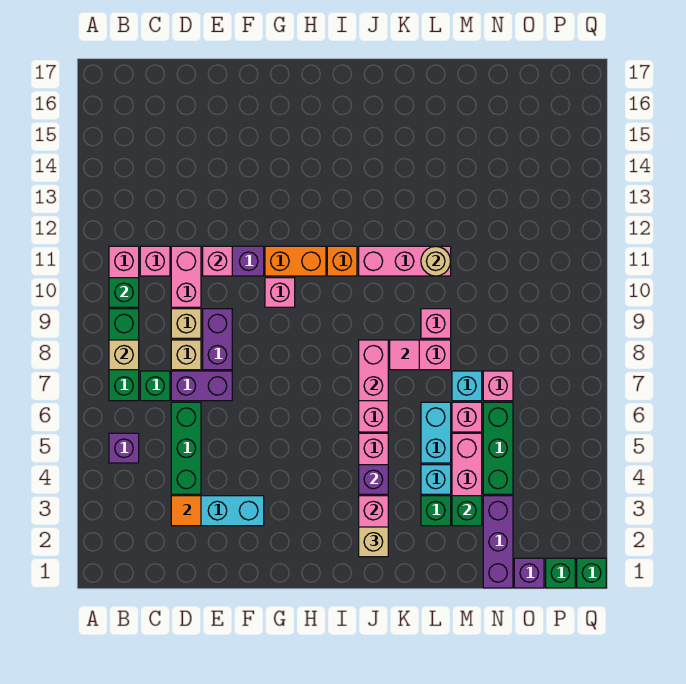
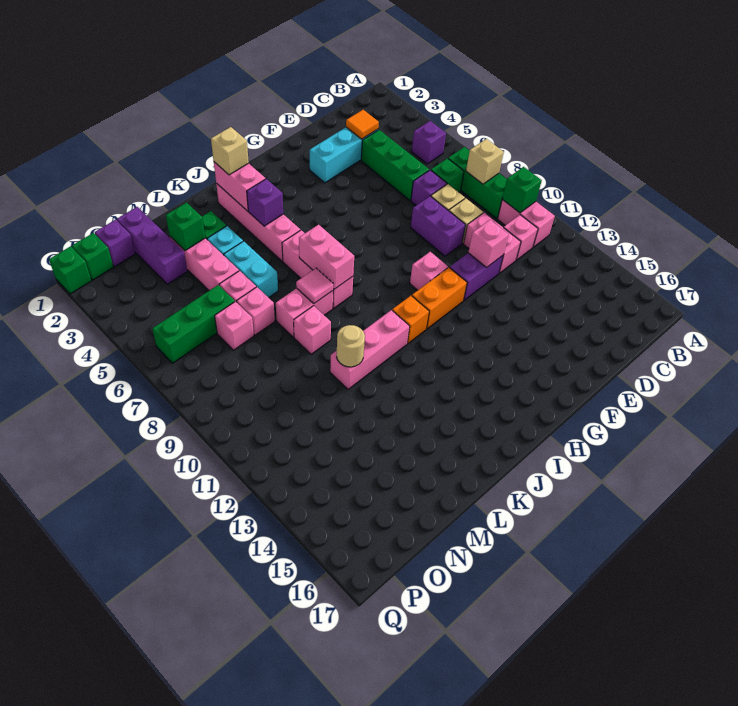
purple brick D7:E7 level 1 -> purple brick D7 level 1
cyan brick M7 level 1 -> pink brick M7 level 1
green brick N4:N6 level 1 -> green brick N6:P6 level 1

